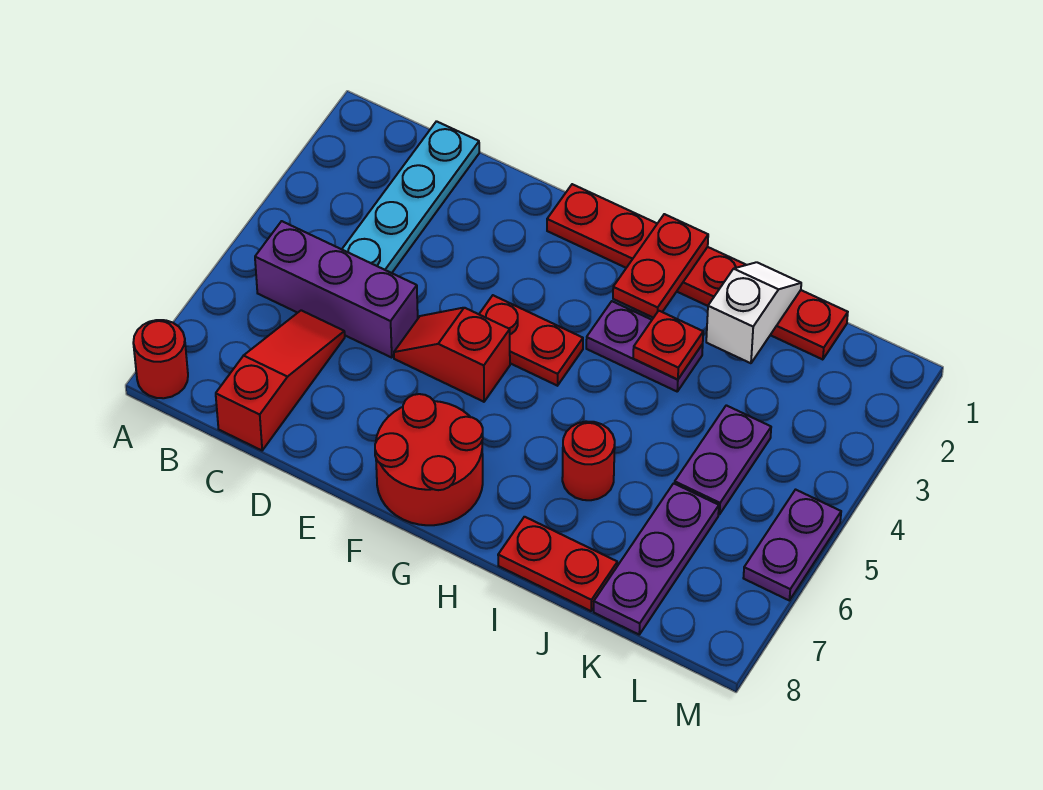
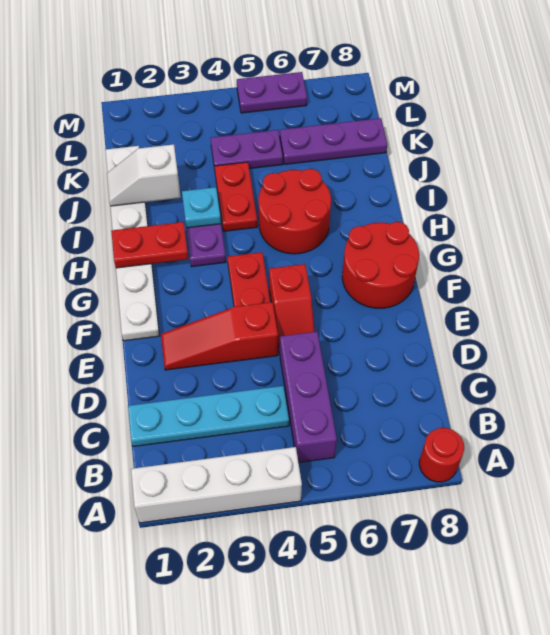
none -> white brick A1:A4 level 1
red slope C6:C8 level 1 top 8 -> red slope E2:E4 level 1 top 4
red plate F1:K1 level 1 -> white plate F1:K1 level 1
red plate I3 level 2 -> cyan plate I3 level 2
red round brick I6 level 1 -> red round brick H5:I6 level 1
red plate I8:J8 level 1 -> red plate I4:J4 level 1

